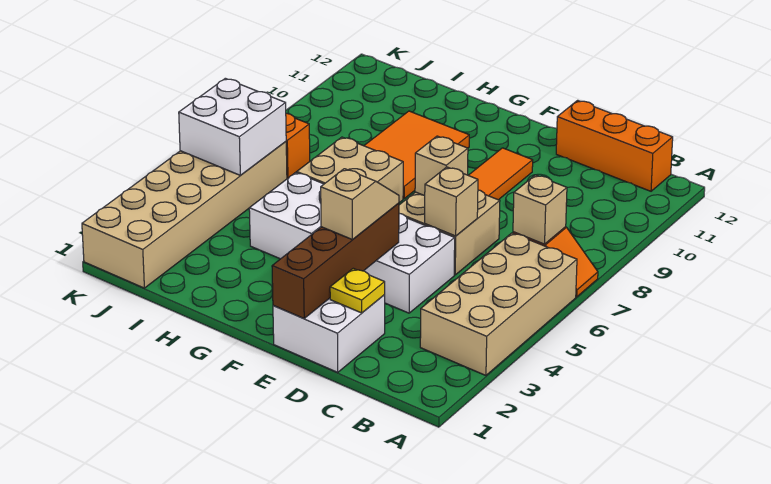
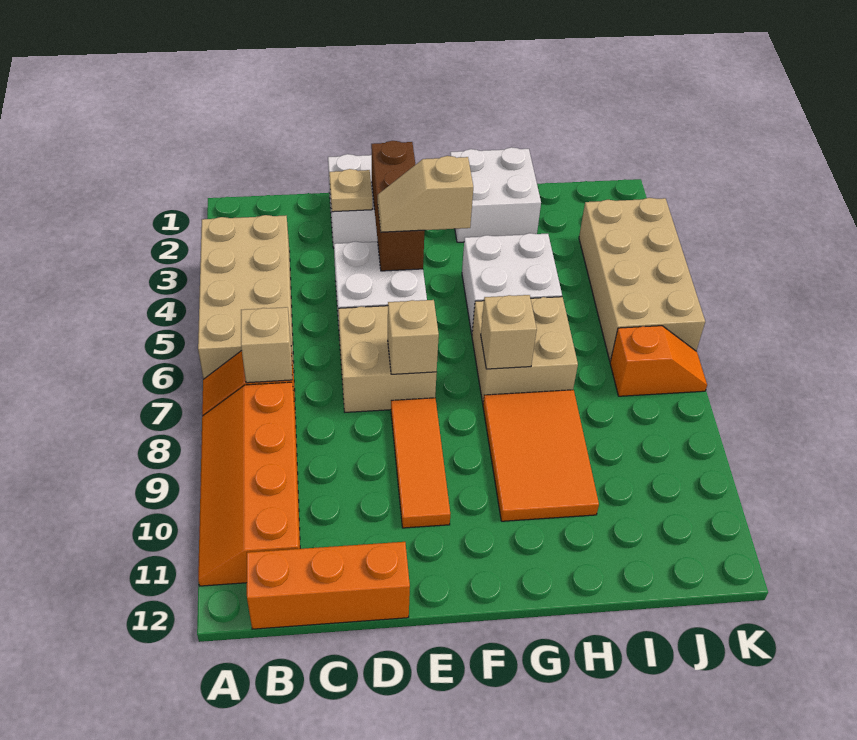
none -> orange slope A8:B11 level 1 top B
yellow plate D2 level 2 -> tan plate D2 level 2
tan brick D6 level 2 -> tan brick G7 level 2
brown brick E1:E4 level 2 -> brown brick E2:E4 level 2
tan slope E3:E4 level 3 top 3 -> tan slope E4:F4 level 3 top F
tan brick J1:K6 level 1 -> tan brick J3:K6 level 1
white brick J5:K6 level 2 -> white brick G1:H2 level 1

